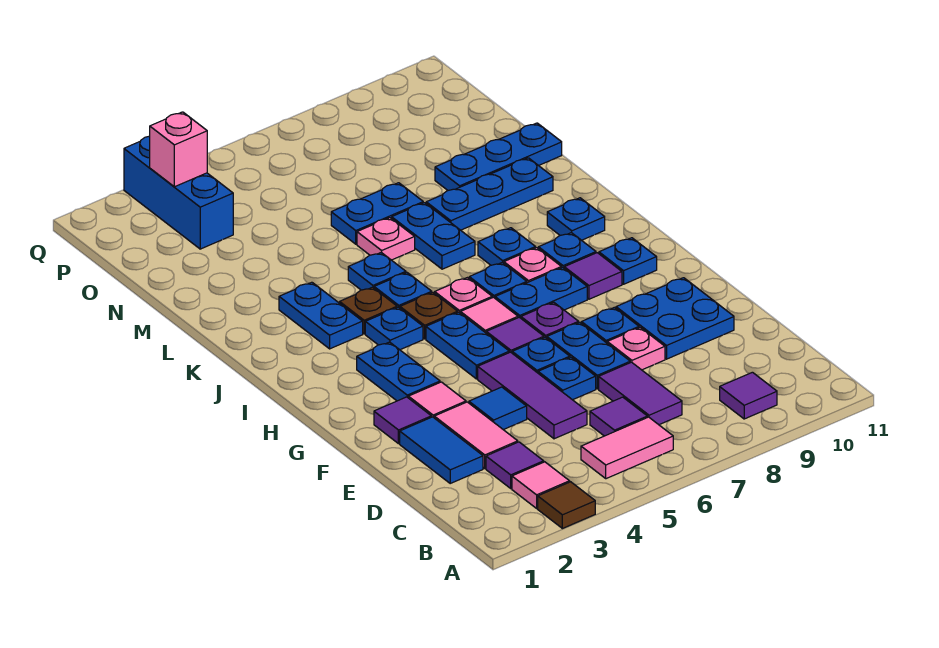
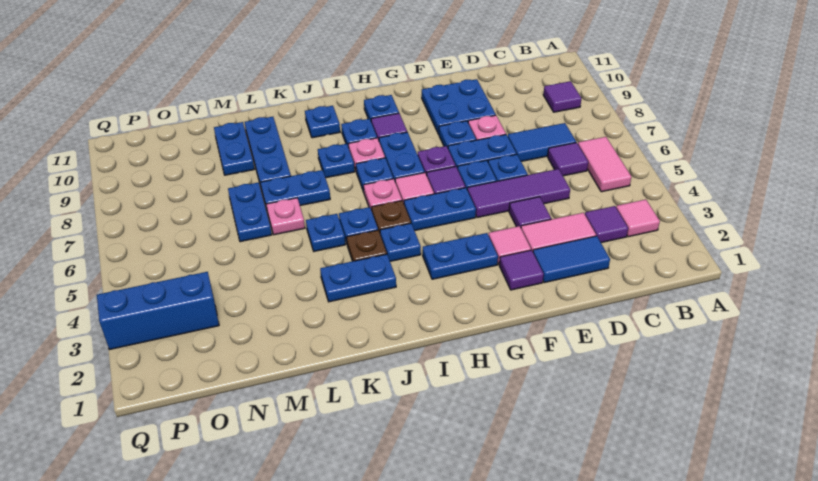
brown tile A3 level 1 -> none
purple tile C7:D7 level 1 -> blue tile C7:D7 level 1
blue tile E4 level 1 -> purple tile E4 level 1
blue plate M9:M11 level 1 -> blue plate M9:M10 level 1
pink brick P3 level 2 -> none

